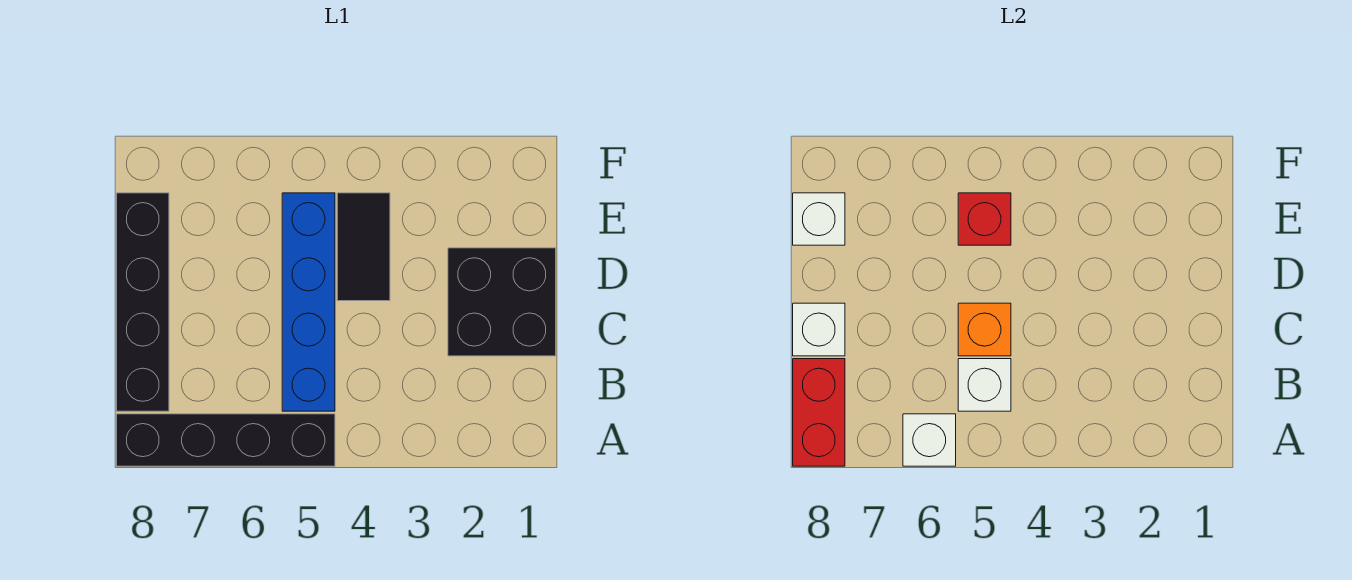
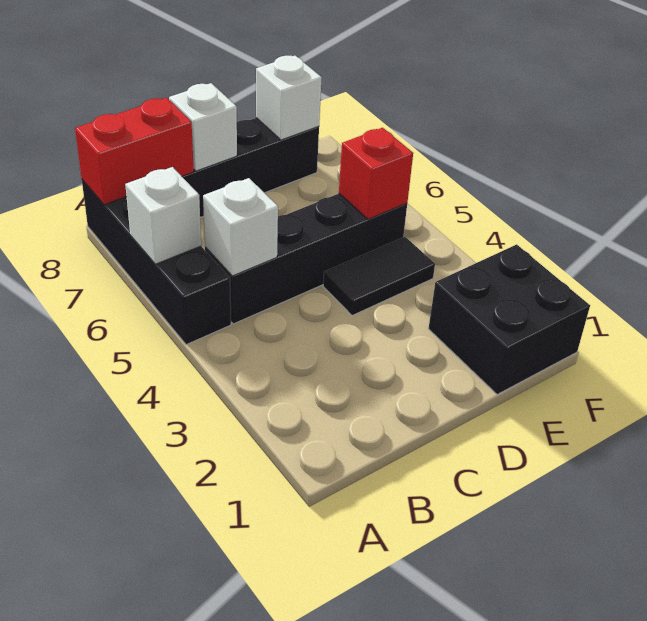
blue brick B5:E5 level 1 -> black brick B5:E5 level 1
black brick C1:D2 level 1 -> black brick E1:F2 level 1
orange brick C5 level 2 -> none

